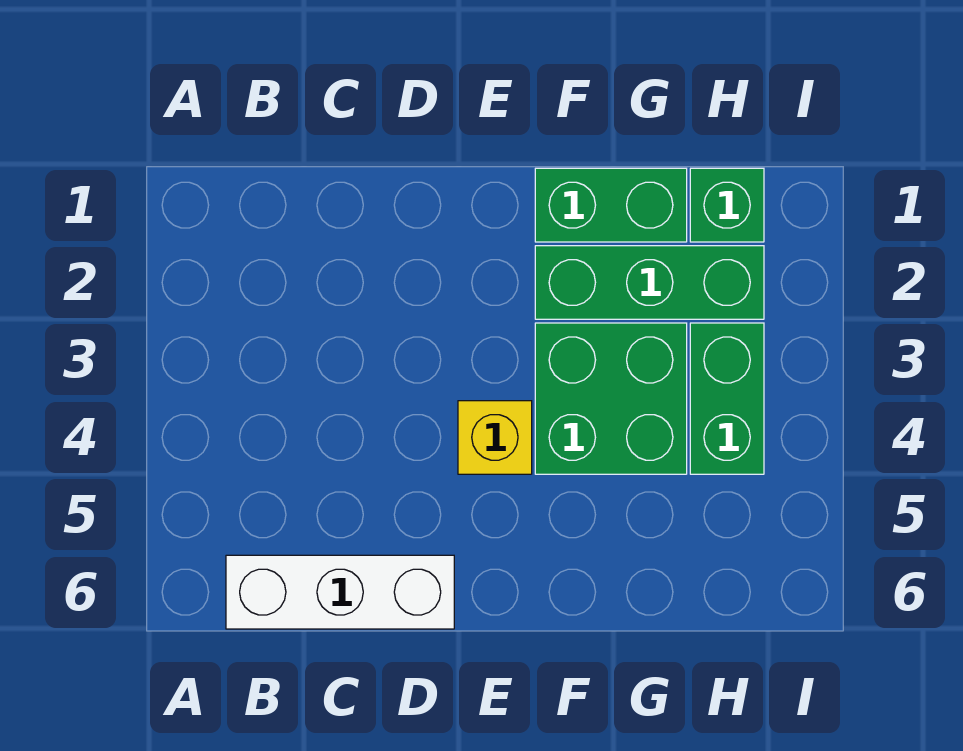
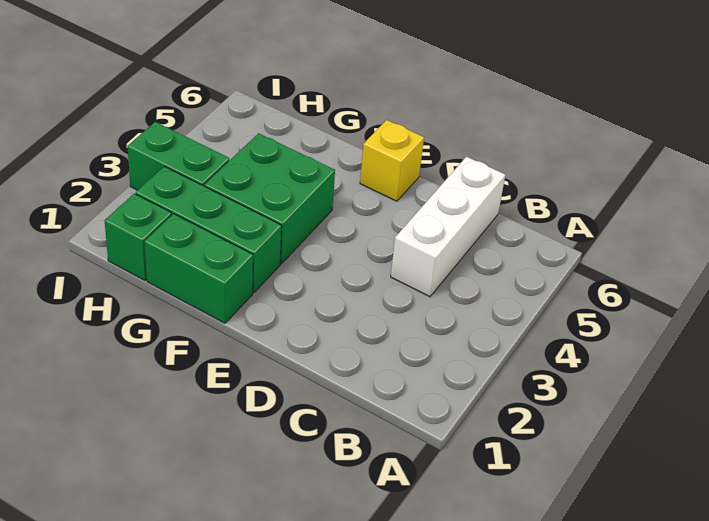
white brick B6:D6 level 1 -> white brick C4:C6 level 1
yellow brick E4 level 1 -> yellow brick E6 level 1
green brick H3:H4 level 1 -> green brick H3:I3 level 1

